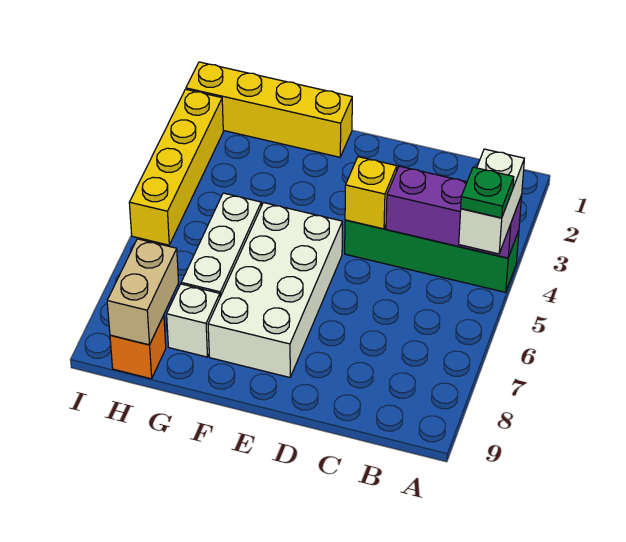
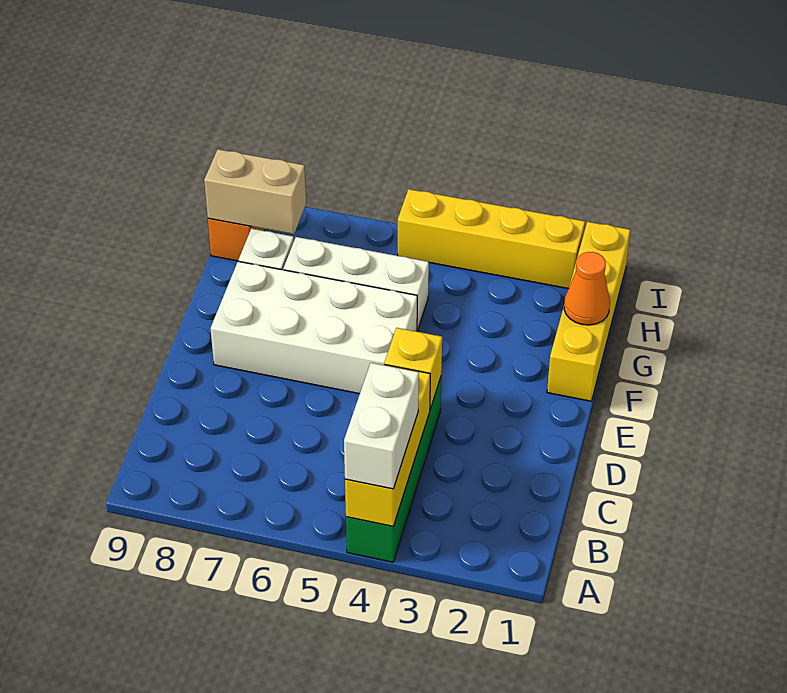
purple brick A4:C4 level 2 -> yellow brick A4:C4 level 2
white brick A4:A5 level 3 -> white brick A4:B4 level 3
green plate A5 level 4 -> none
none -> orange cone G1 level 2

